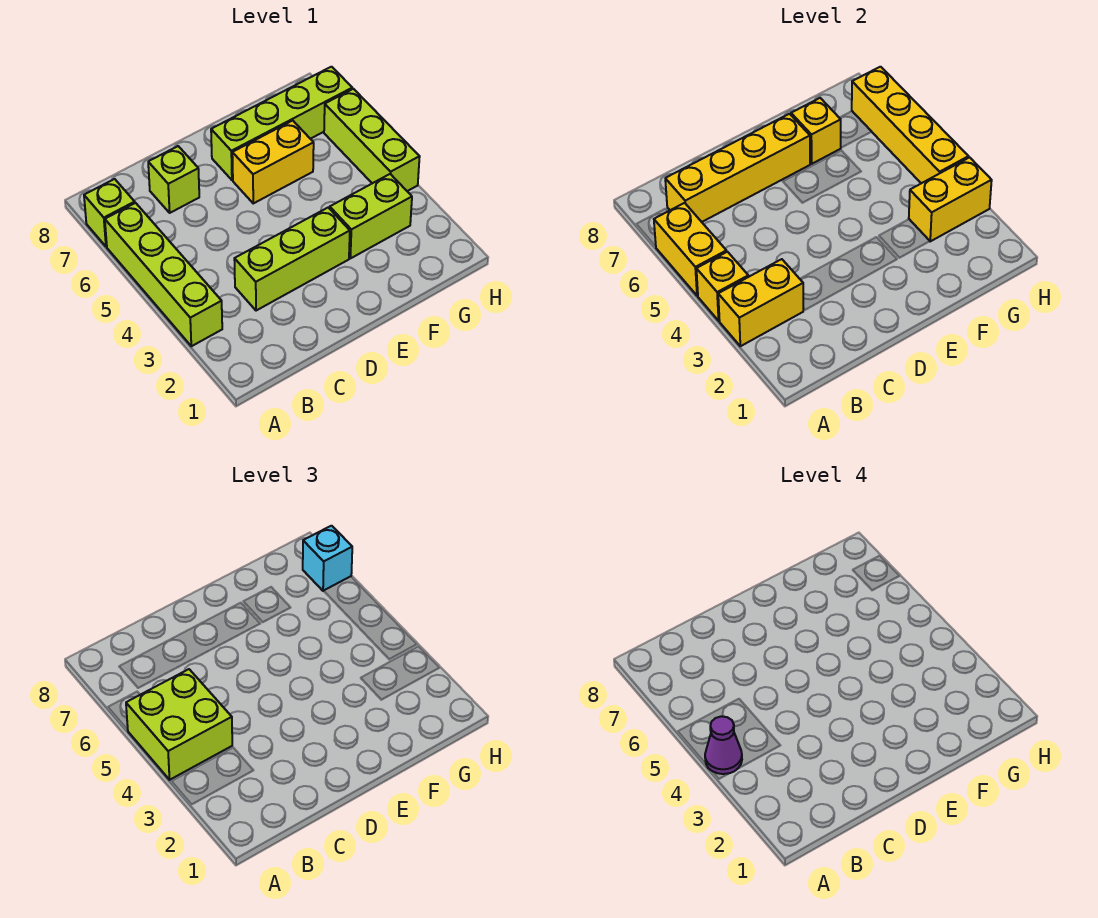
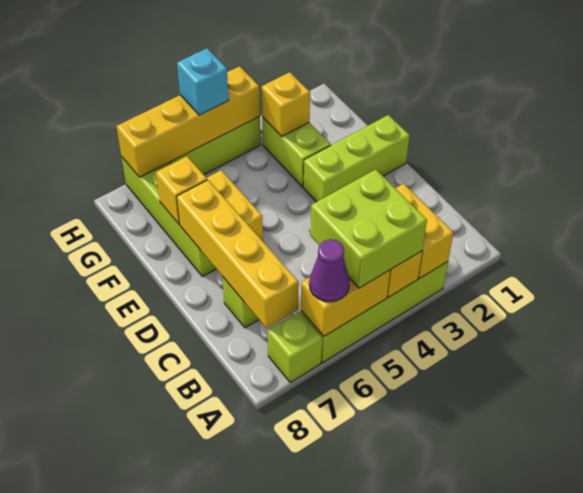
purple cone A4 level 4 -> purple cone A6 level 3
lime brick C3:E3 level 1 -> lime brick E1:E3 level 1
yellow brick G3:H3 level 2 -> yellow brick G3 level 2
cyan brick H7 level 3 -> cyan brick H5 level 3

